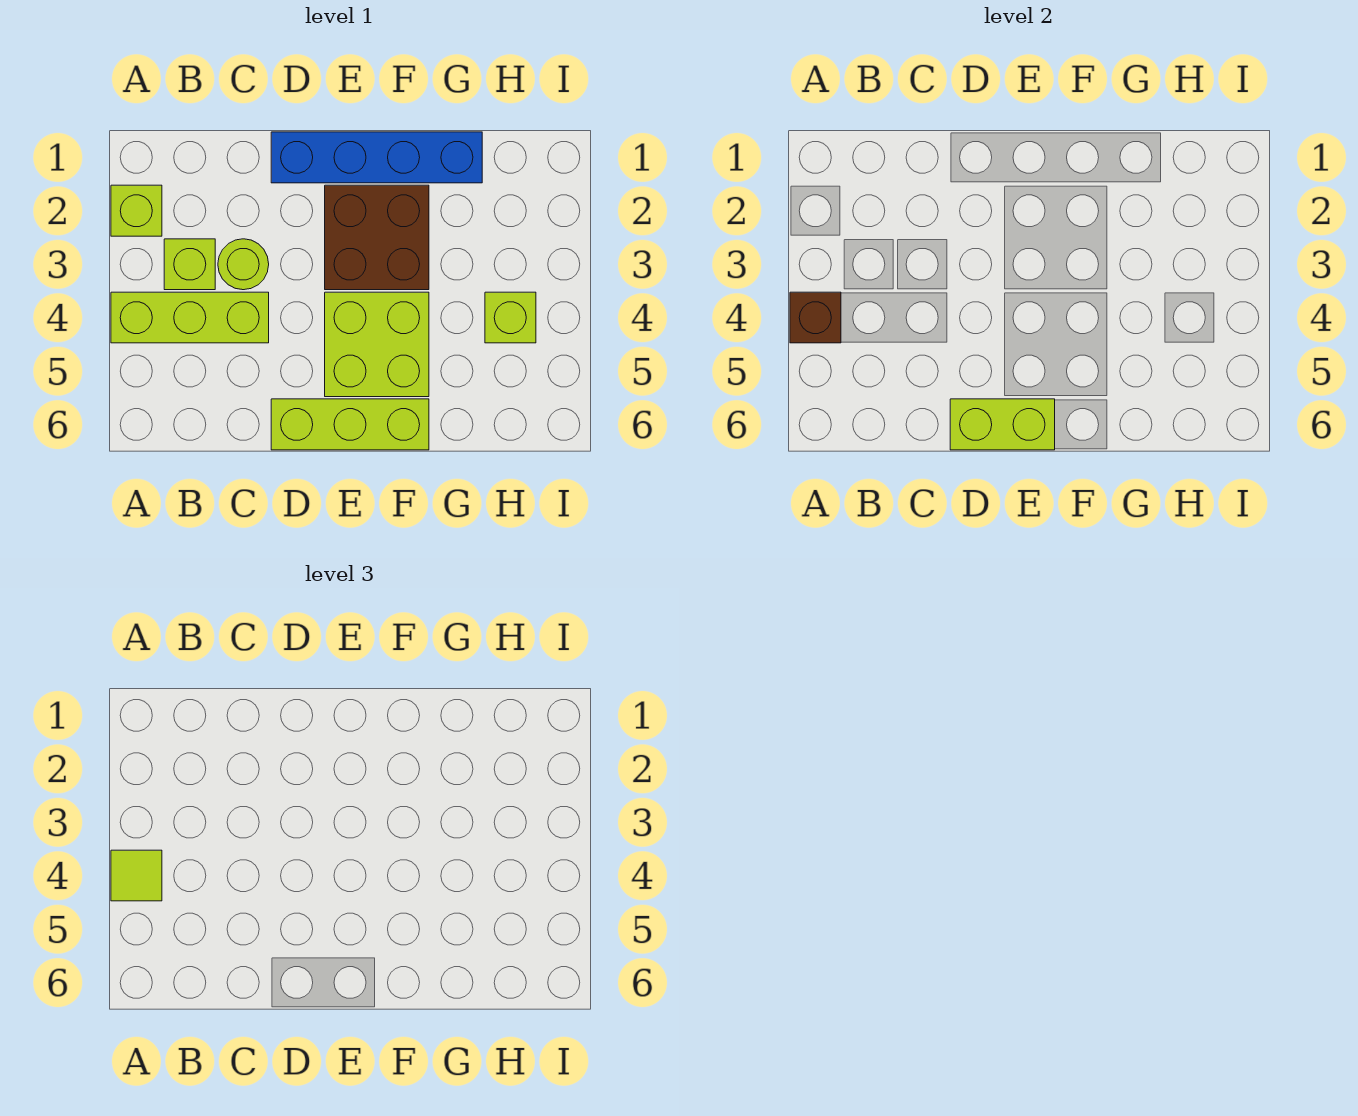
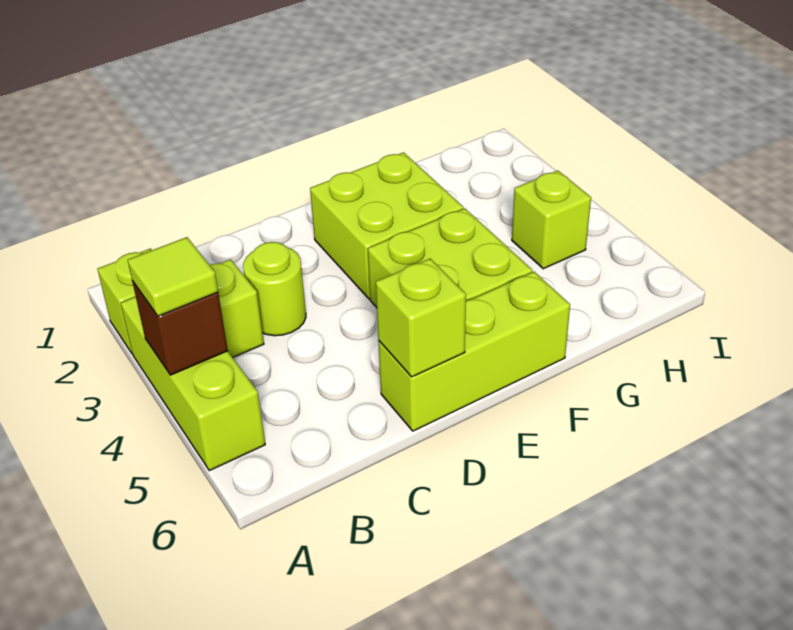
lime brick A4:C4 level 1 -> lime brick A3:A5 level 1
blue brick D1:G1 level 1 -> none
lime brick D6:E6 level 2 -> lime brick D6 level 2
brown brick E2:F3 level 1 -> lime brick E2:F3 level 1

